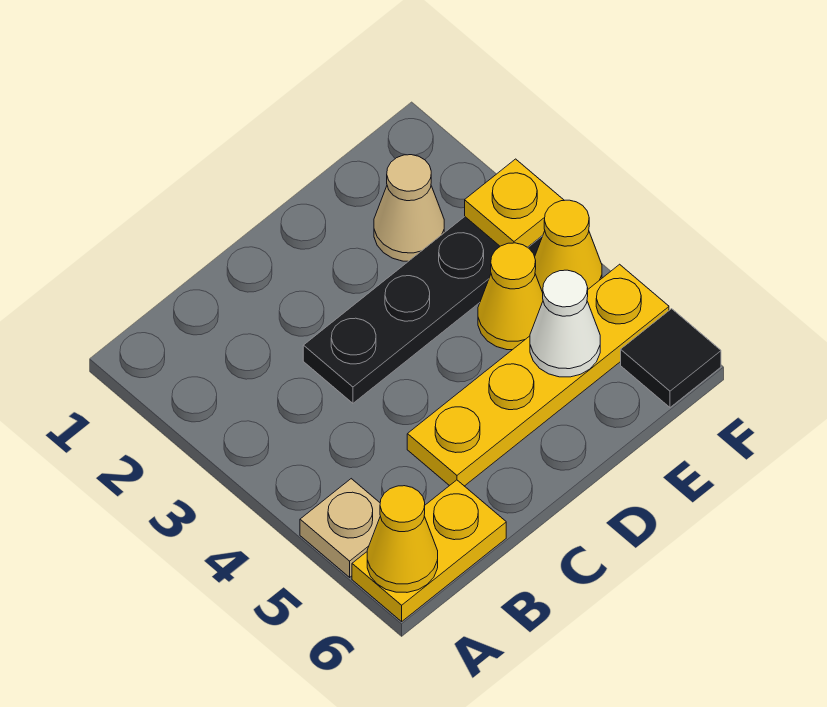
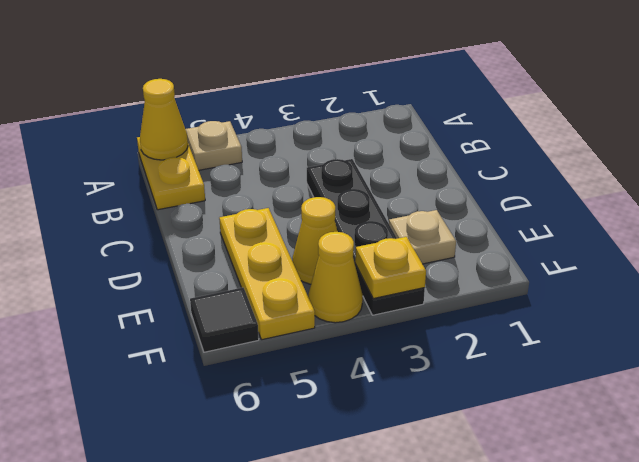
yellow plate C5:F5 level 1 -> yellow plate D5:F5 level 1
tan cone E2 level 1 -> tan plate E2 level 1
white cone E5 level 2 -> none

